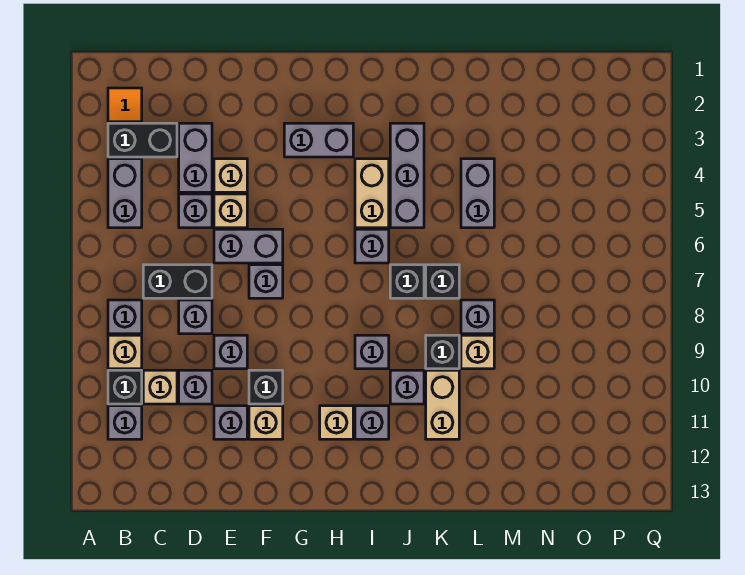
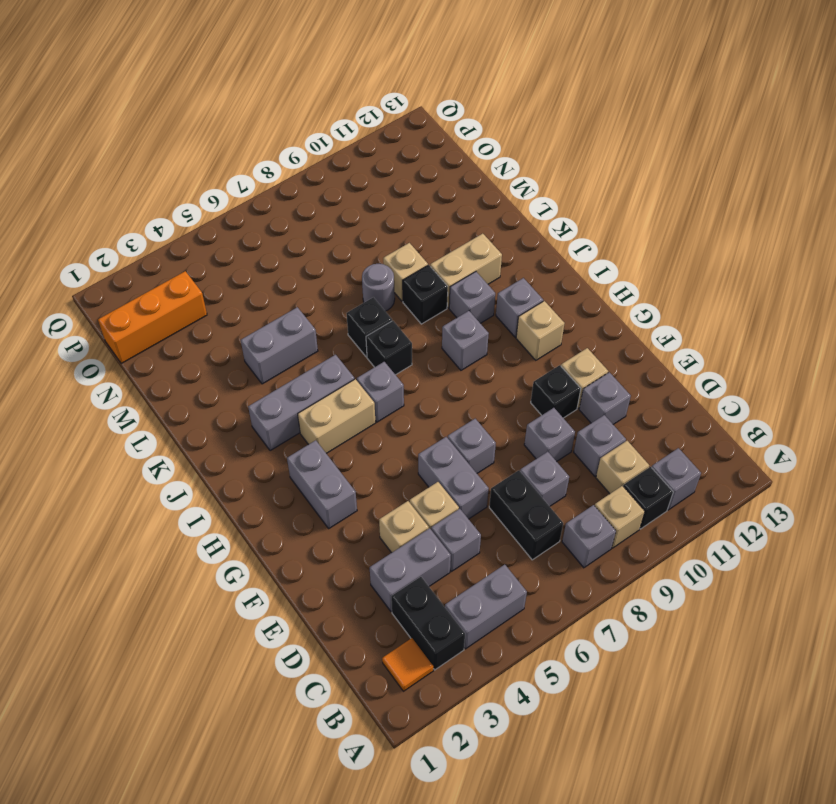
grey brick L8 level 1 -> grey round brick L8 level 1
none -> orange brick O1:O3 level 1

